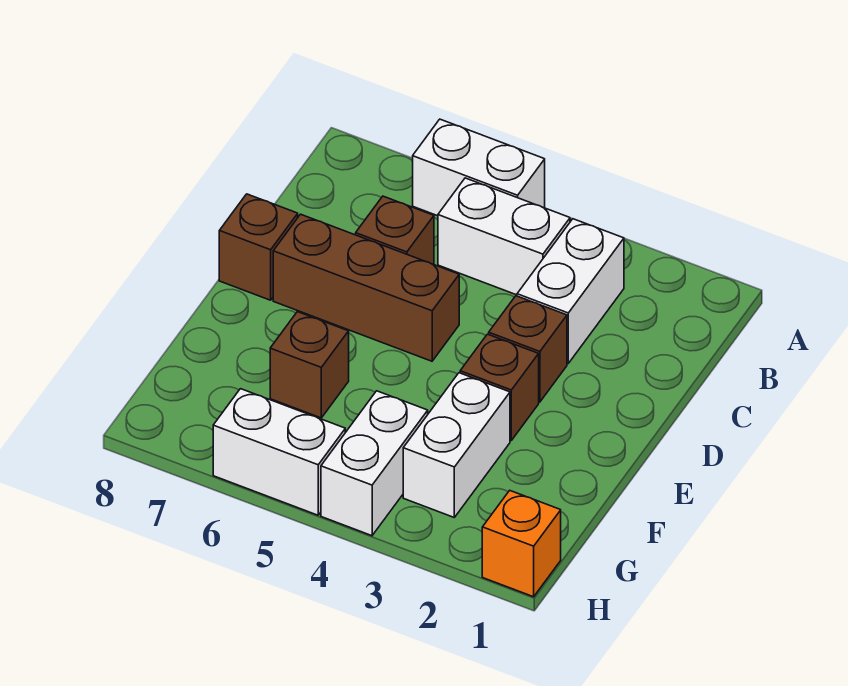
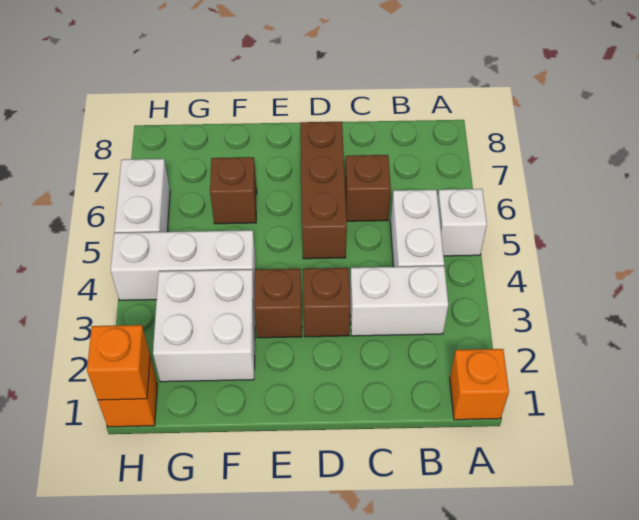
none -> orange brick A1 level 1
white brick A5:A6 level 1 -> white brick A5 level 1
brown brick D8 level 1 -> none
white brick F3:G3 level 1 -> white brick F2:G3 level 1
white brick G4:H4 level 1 -> white brick F4:H4 level 1
none -> orange brick H1 level 2

